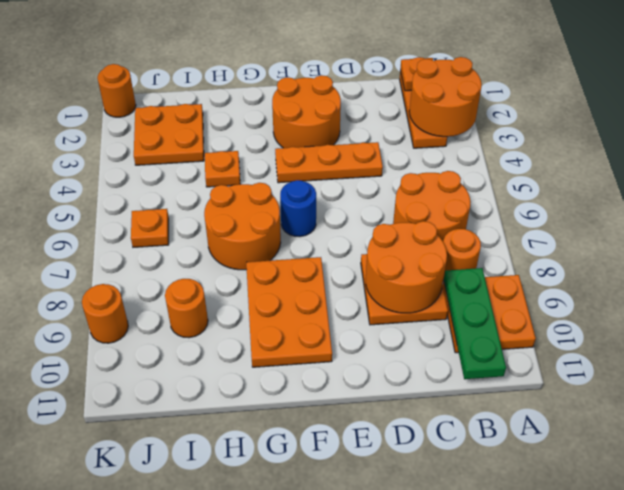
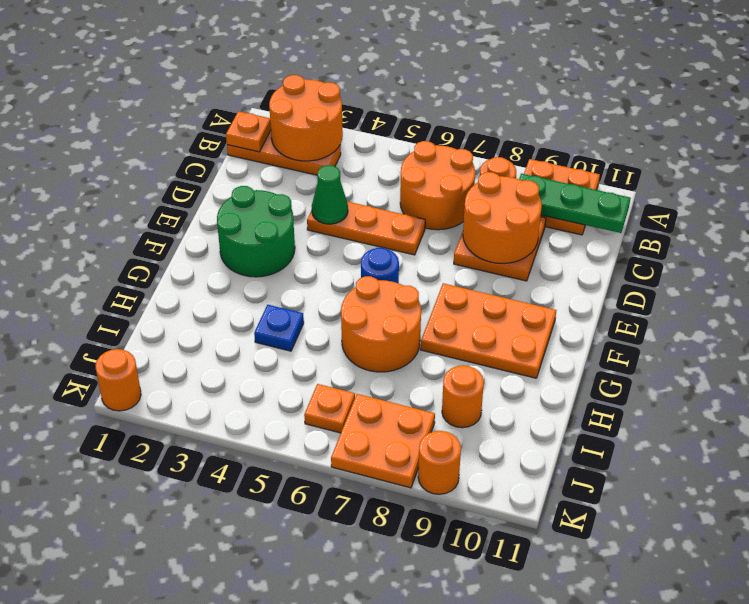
orange plate D4:F4 level 1 -> orange plate D4:D6 level 1
none -> green cone D4 level 2
orange round brick E2:F3 level 1 -> green round brick E2:F3 level 1
orange plate H4 level 1 -> blue plate H4 level 1
orange plate I2:J3 level 1 -> orange plate J7:K8 level 1

